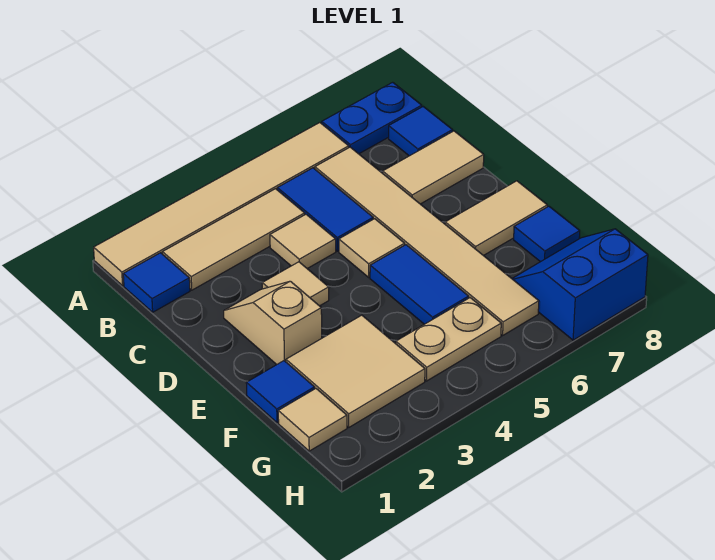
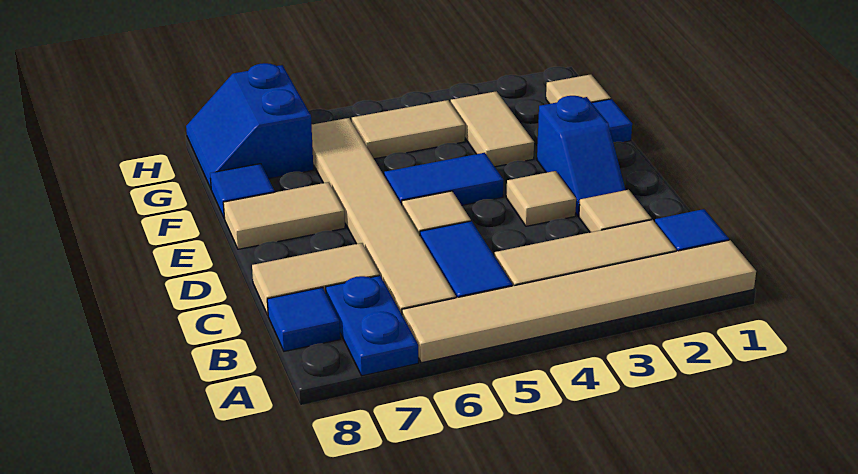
blue plate A7:A8 level 1 -> blue plate A7:B7 level 1
tan tile C4 level 1 -> tan tile C2 level 1
tan slope D2:E2 level 1 top E -> blue slope D2:E2 level 1 top E
blue tile E5:F5 level 1 -> blue tile E4:E5 level 1
tan tile F2:G3 level 1 -> tan tile F3:G3 level 1
tan plate G4:G5 level 1 -> tan tile G4:G5 level 1
blue slope G7:H8 level 1 top H -> blue slope G7:H8 level 1 top 7

